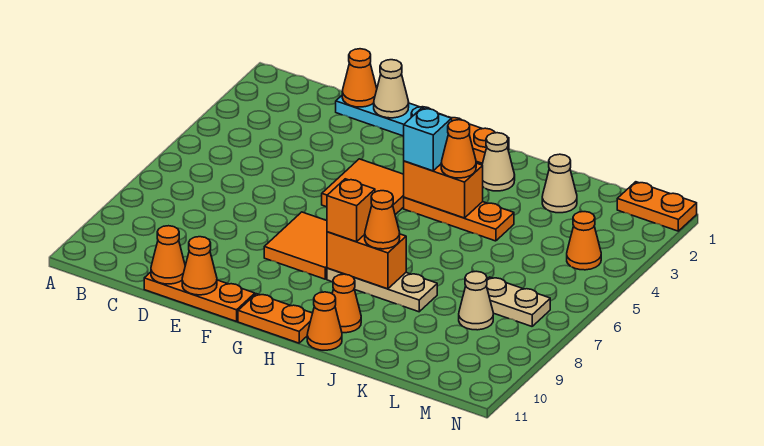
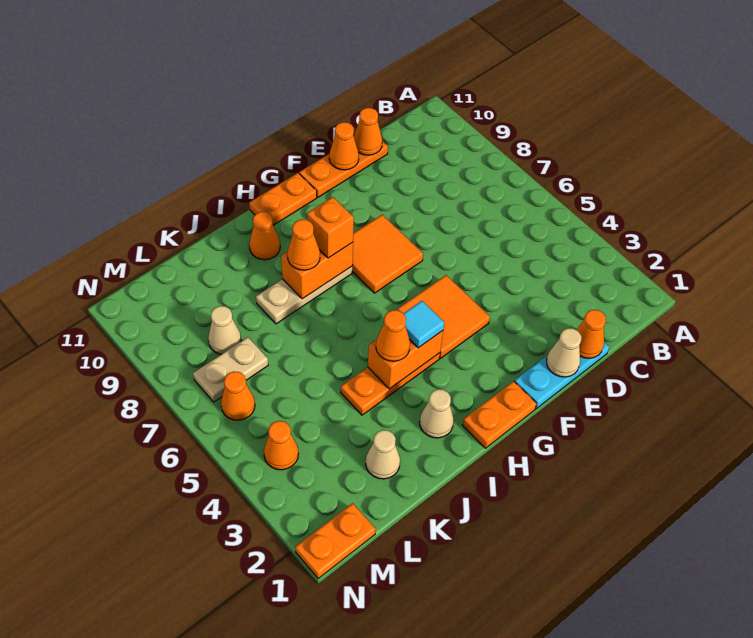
cyan brick H4 level 3 -> cyan tile H4 level 3
orange cone I11 level 1 -> orange cone M6 level 1

